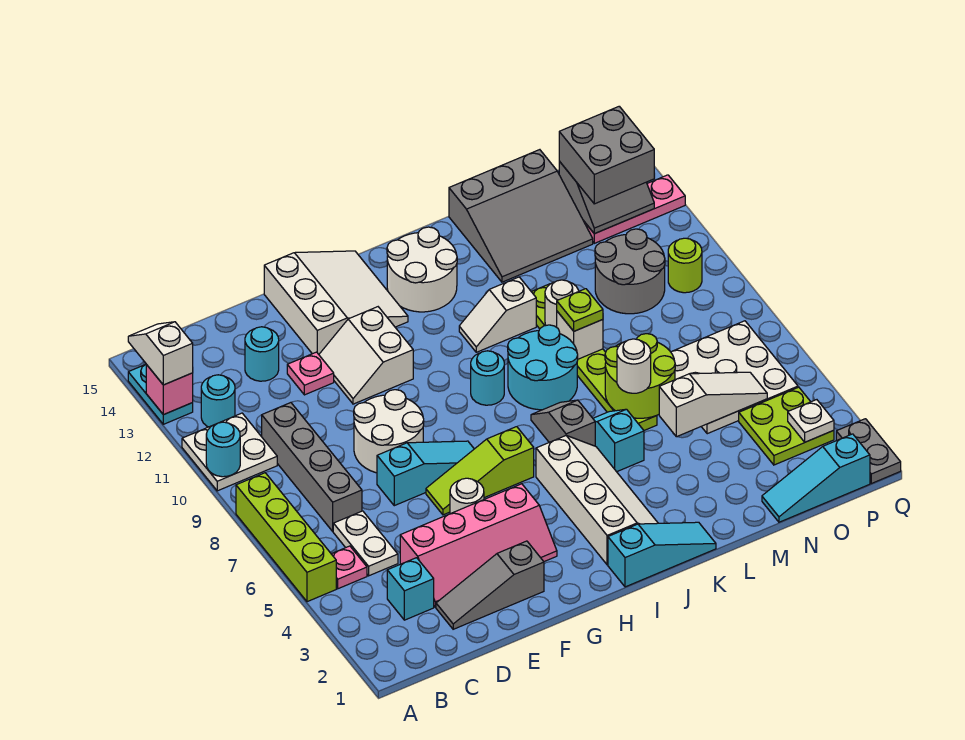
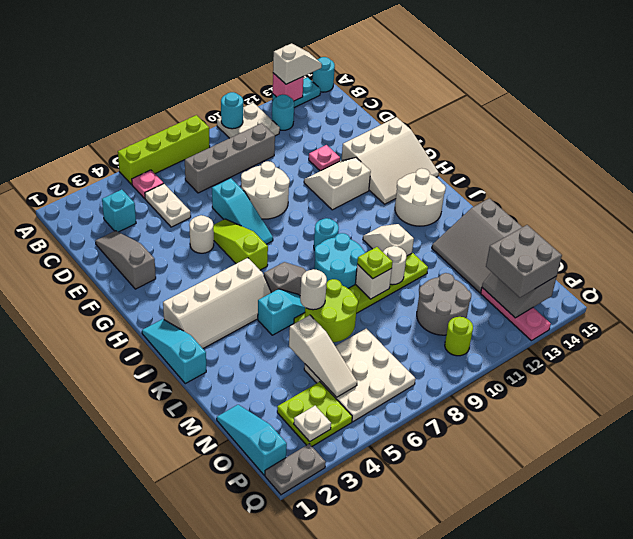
white plate C5:C6 level 1 -> white plate C5:D5 level 1
pink slope D3:G4 level 1 top 4 -> none
cyan round brick D13 level 1 -> cyan round brick A15 level 1
cyan slope I1:K1 level 1 top I -> cyan slope I1:K1 level 1 top K

